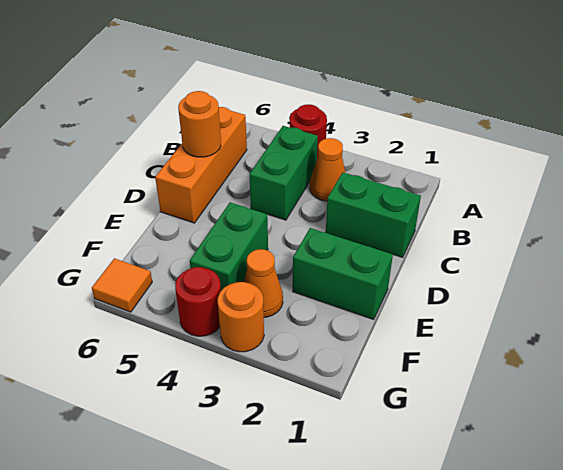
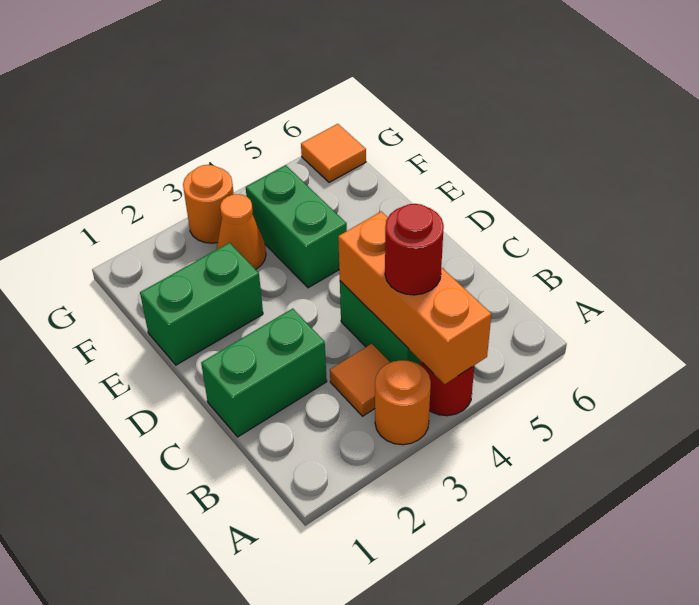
orange cone B3 level 1 -> orange tile B3 level 1
orange brick B6:D6 level 1 -> orange brick A4:C4 level 2
orange round brick C6 level 2 -> orange round brick A3 level 1
red round brick G4 level 1 -> red round brick B4 level 3

